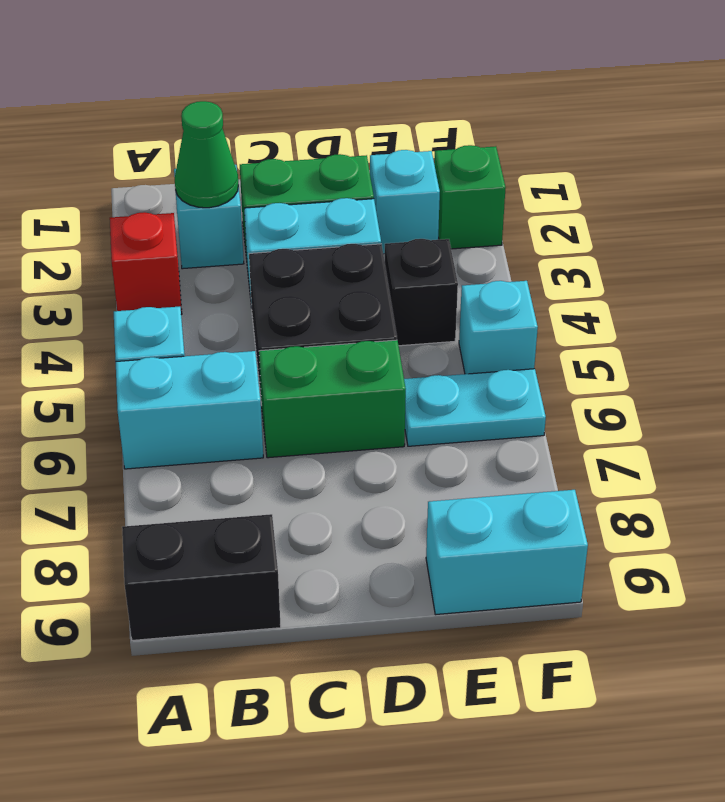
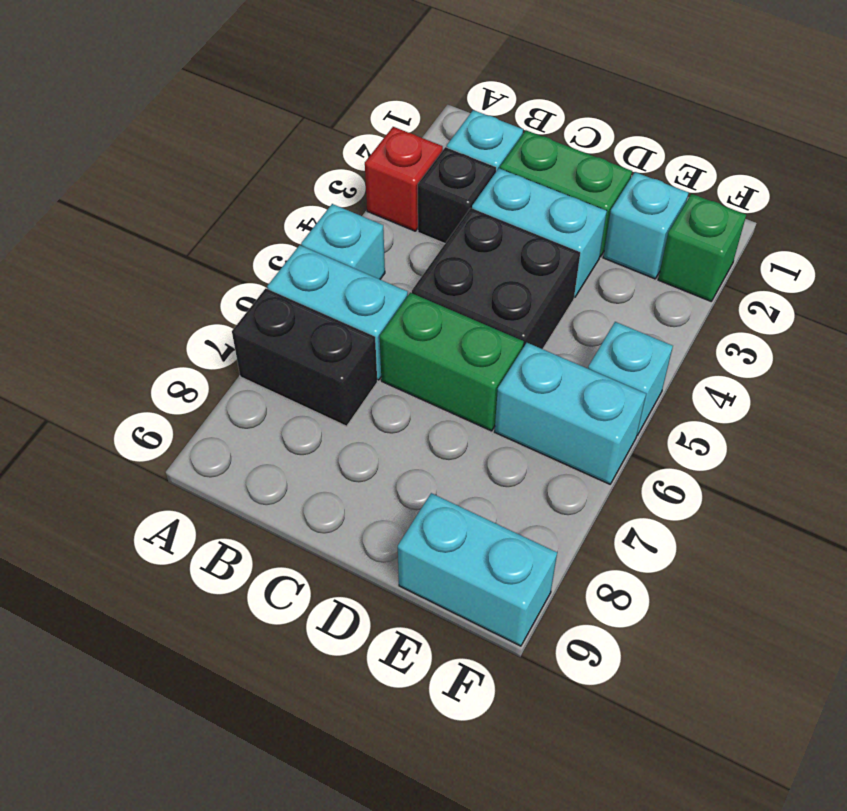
black brick A9:B9 level 1 -> black brick A7:B7 level 1
green cone B2 level 2 -> none
black brick E4 level 1 -> black brick B3 level 1
cyan plate E6:F6 level 1 -> cyan brick E6:F6 level 1

